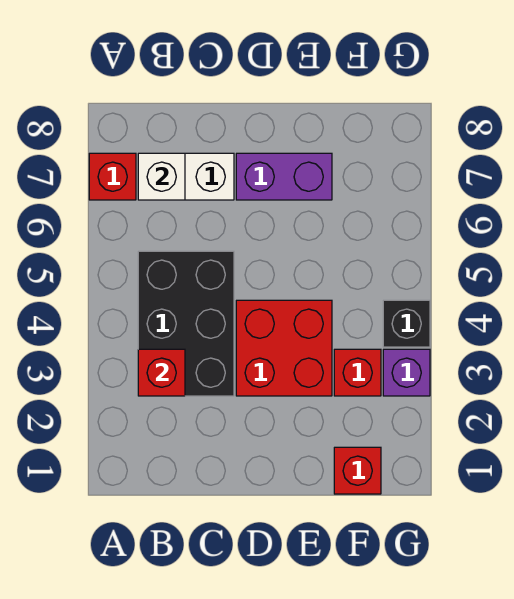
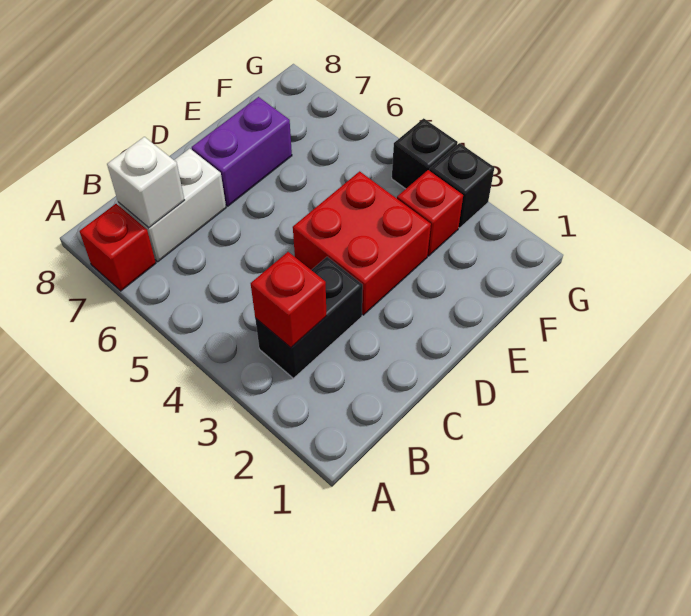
black brick B3:C5 level 1 -> black brick B3:C3 level 1
red brick F1 level 1 -> none
purple brick G3 level 1 -> black brick G3 level 1

